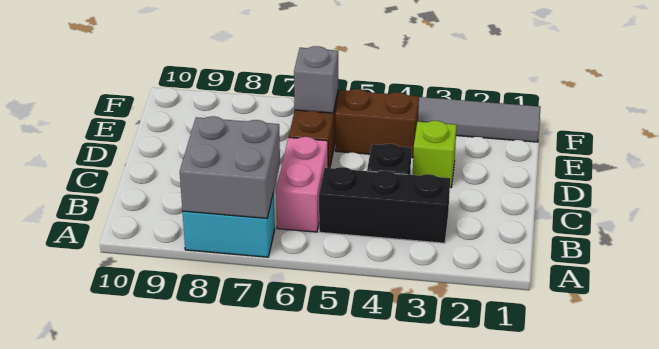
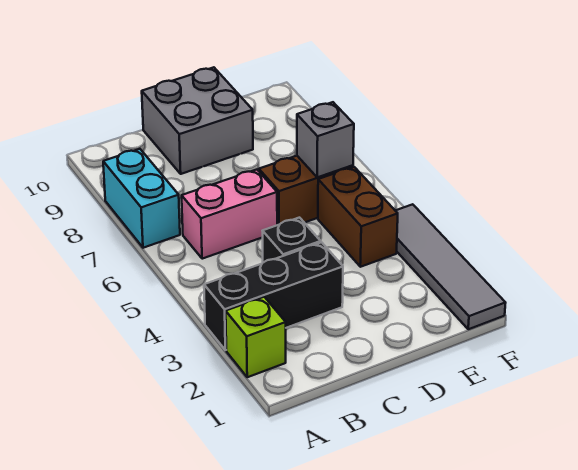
grey brick A7:B8 level 2 -> grey brick C9:D10 level 1
black brick B3:B5 level 1 -> black brick A3:C3 level 1
lime brick D3 level 1 -> lime brick A2 level 1

